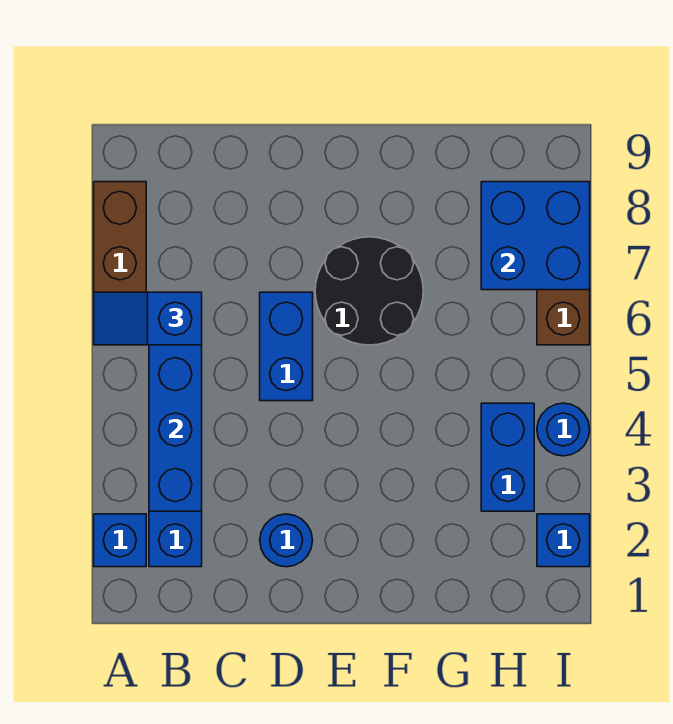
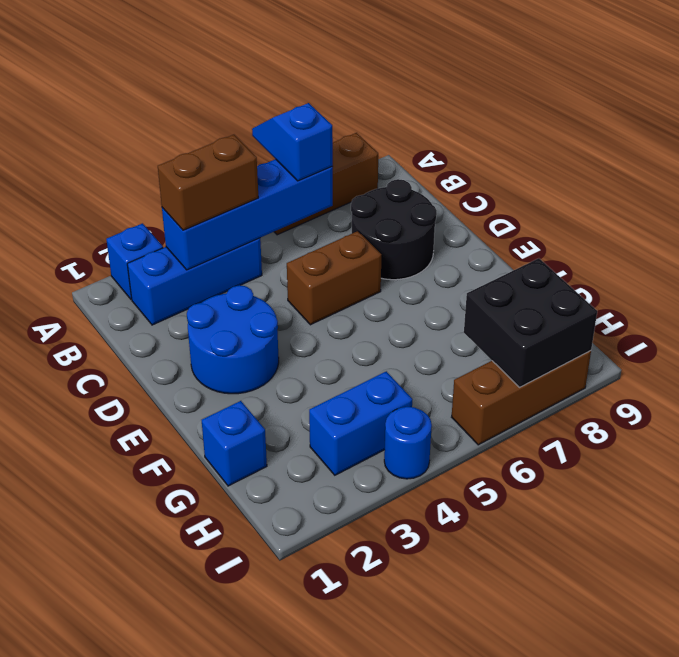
none -> brown brick B3:B4 level 3
blue round brick D2 level 1 -> blue round brick D2:E3 level 1
blue brick D5:D6 level 1 -> brown brick D5:D6 level 1
black round brick E6:F7 level 1 -> black round brick C7:D8 level 1
blue brick H7:I8 level 2 -> black brick H7:I8 level 2
blue brick I2 level 1 -> blue brick G1 level 1

